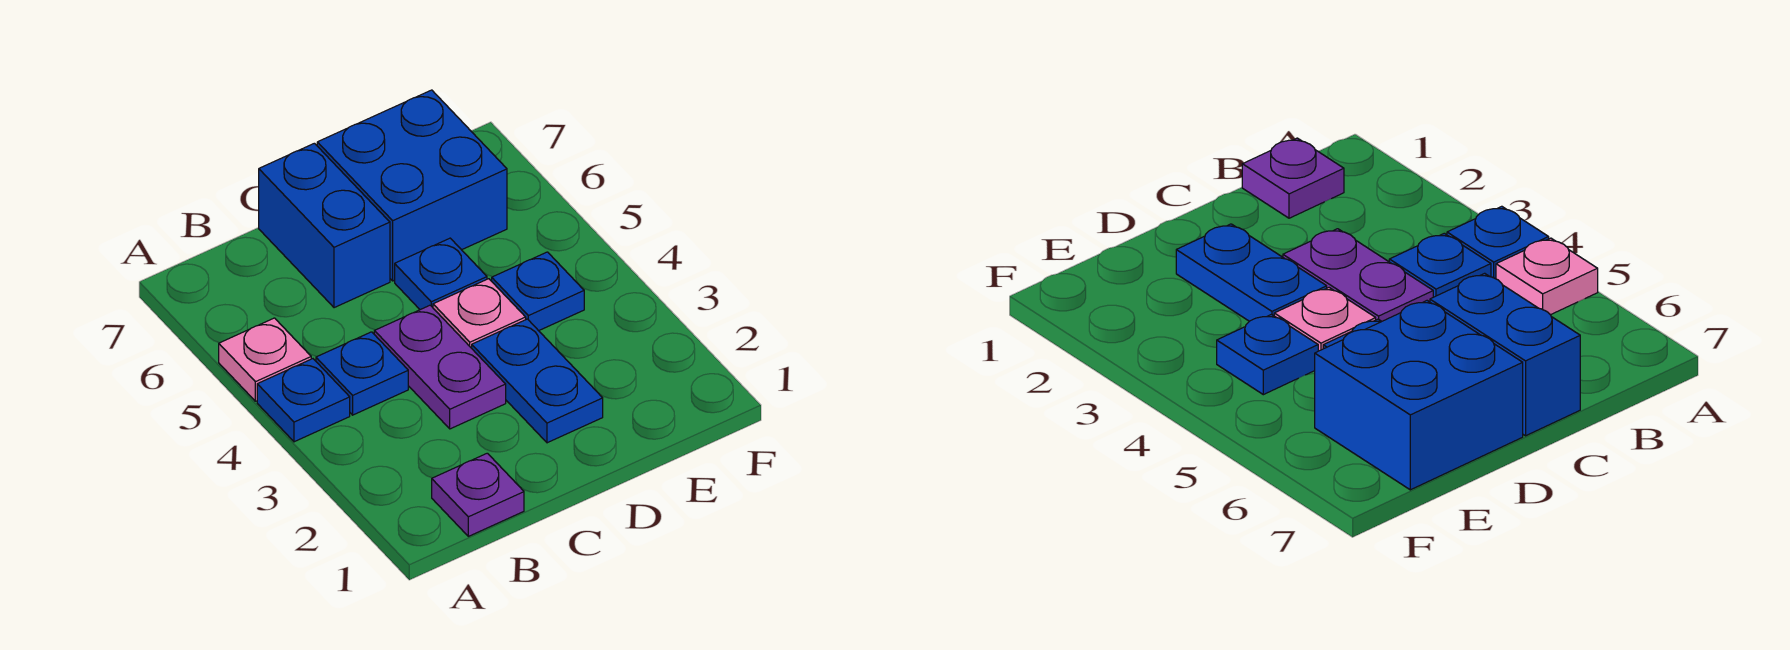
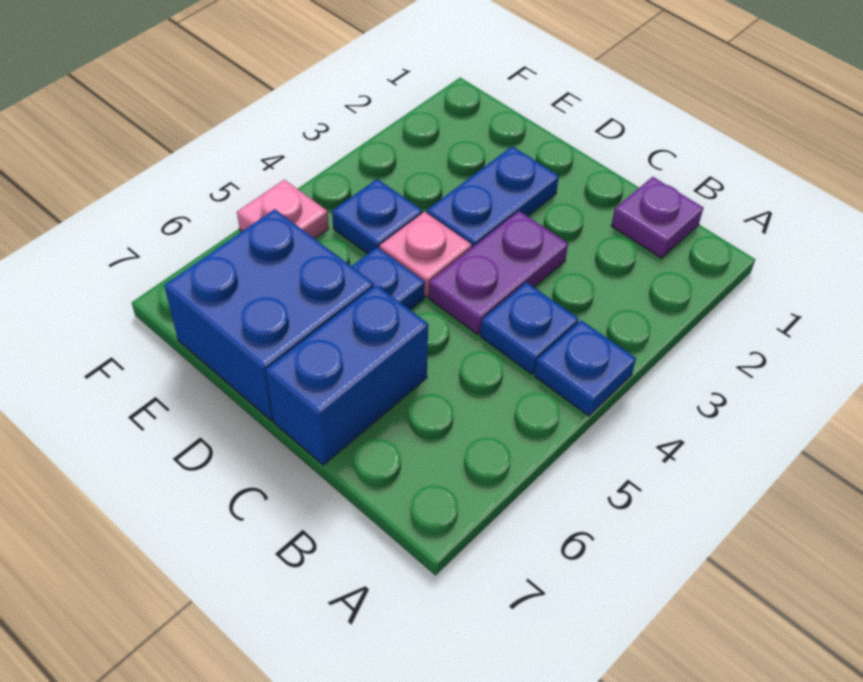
pink plate A5 level 1 -> pink plate F5 level 1

